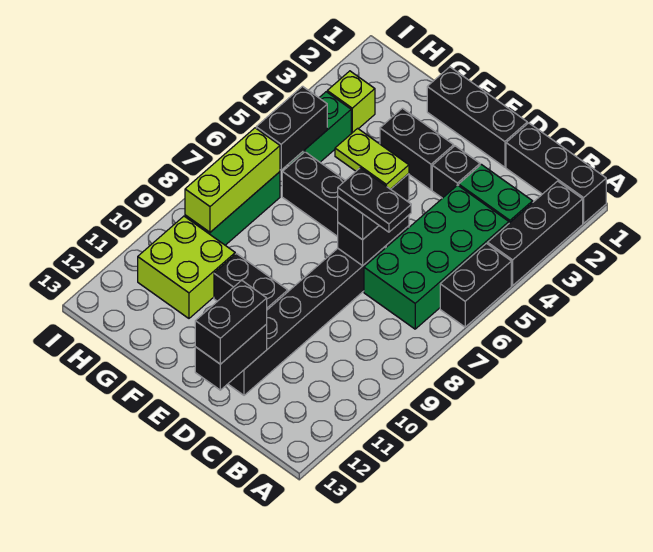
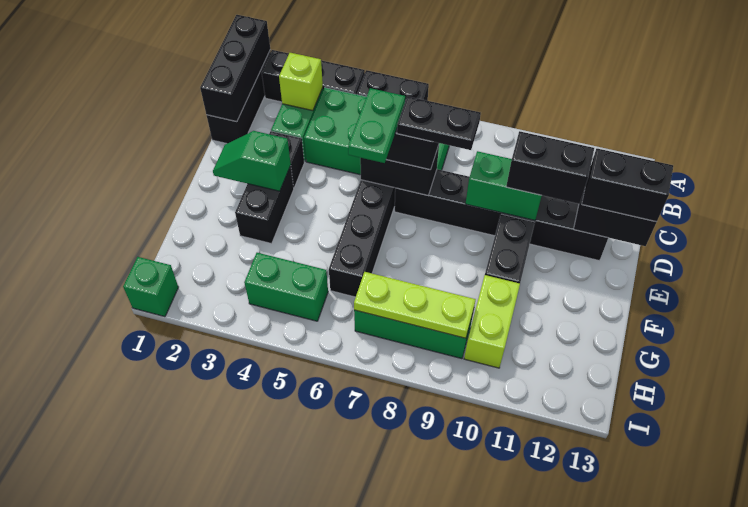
black plate C7:D7 level 4 -> black plate D7:D8 level 4
black brick D1:F1 level 1 -> black brick A1:C1 level 2
lime plate D6:E6 level 4 -> green plate D6:E6 level 4
none -> green brick D9:D10 level 2
none -> green slope E2:E3 level 2 top 3
lime brick G10:H11 level 1 -> lime brick G10:H10 level 1
lime brick H3 level 1 -> lime brick B3 level 2
black brick H5:H6 level 2 -> black brick D10:D11 level 3
lime brick H7:H9 level 2 -> lime plate H7:H9 level 2
none -> green brick I1 level 1

